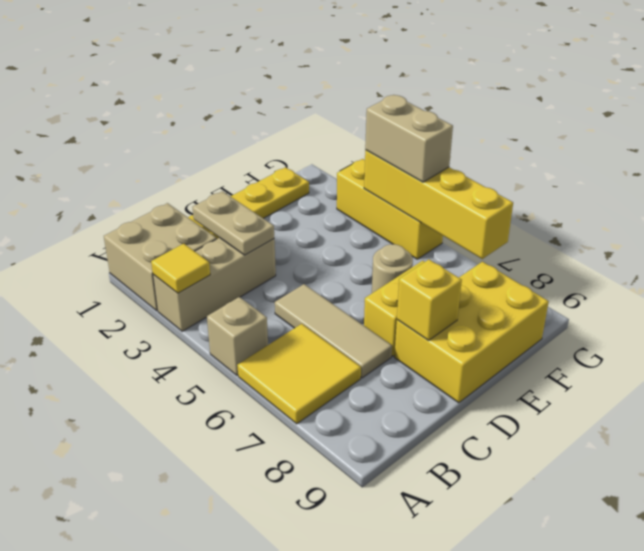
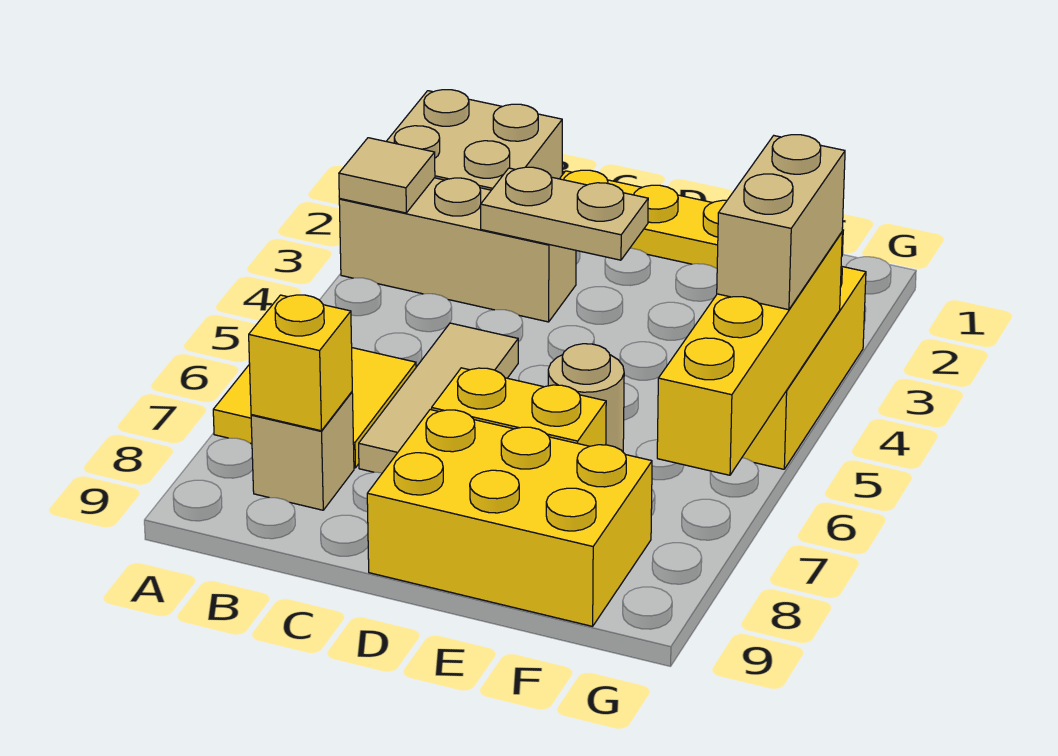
yellow tile A3 level 2 -> tan tile A3 level 2
tan brick A5 level 1 -> tan brick B8 level 1
tan plate C2:C3 level 2 -> tan plate C3:D3 level 2
yellow brick D8 level 2 -> yellow brick B8 level 2

